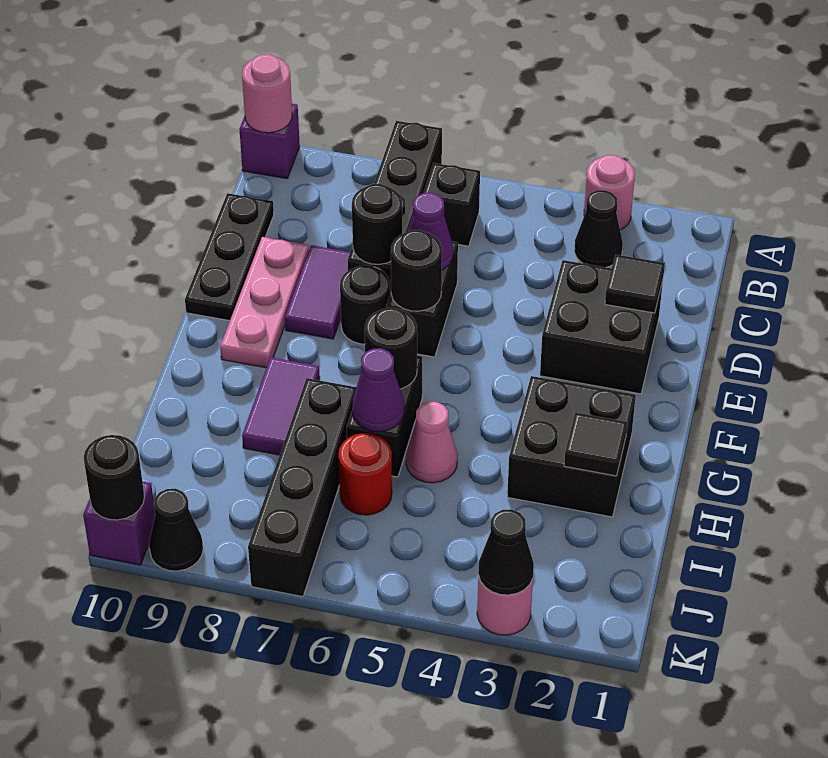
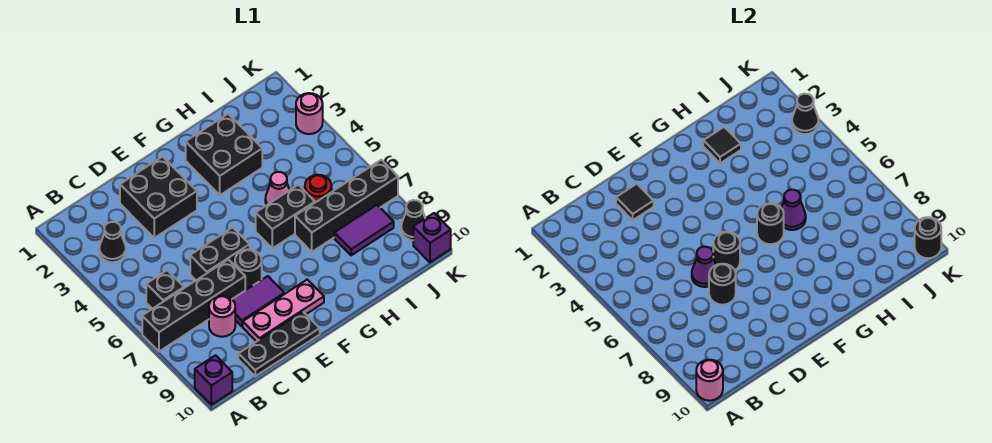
pink round brick A3 level 1 -> pink round brick C8 level 1
purple tile G8:H8 level 1 -> purple tile I8:J8 level 1

